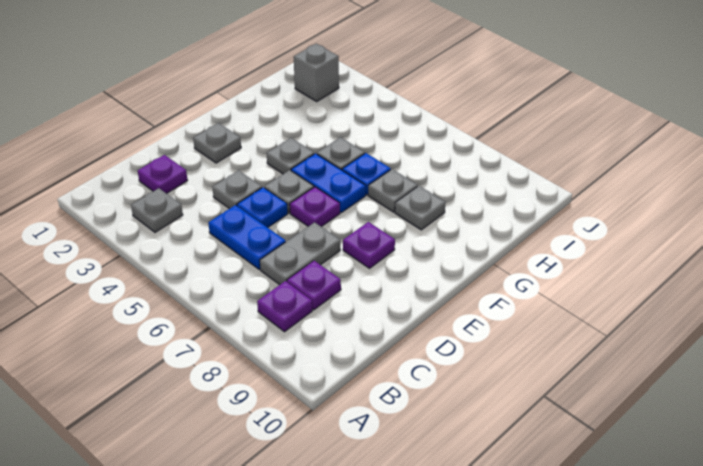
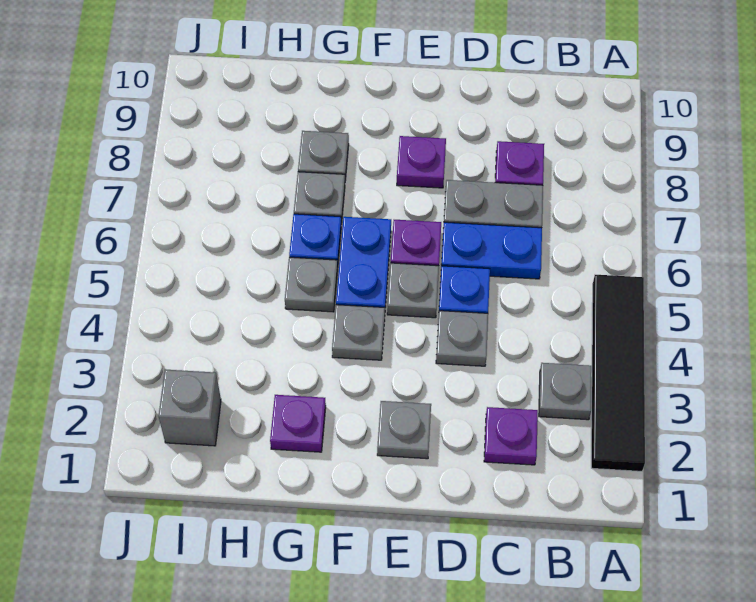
none -> black tile A2:A5 level 1
purple plate B8 level 1 -> purple plate G2 level 1
blue plate C5:C6 level 1 -> blue plate C6:D6 level 1

